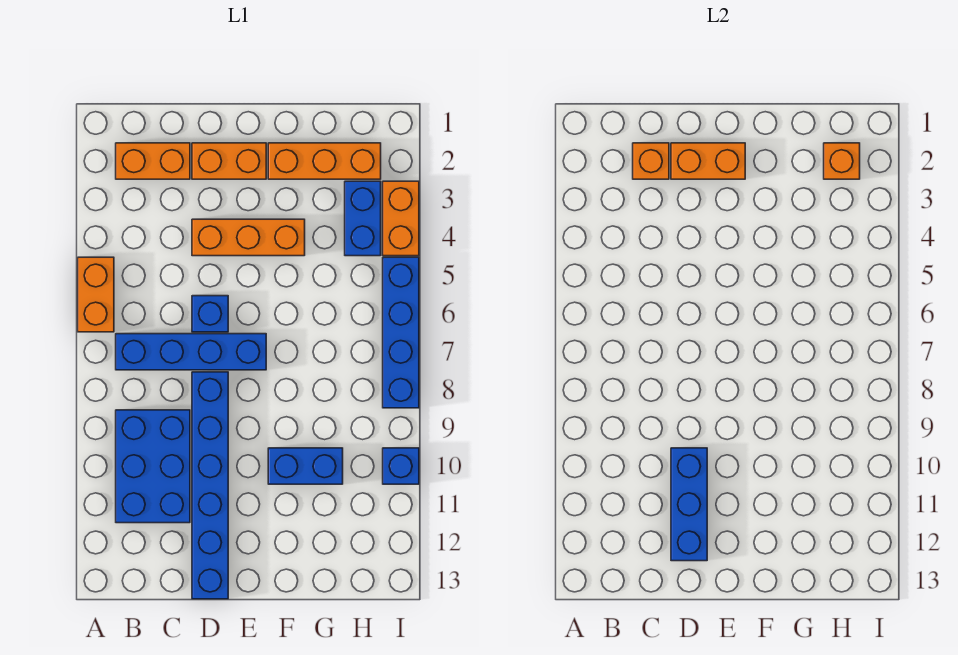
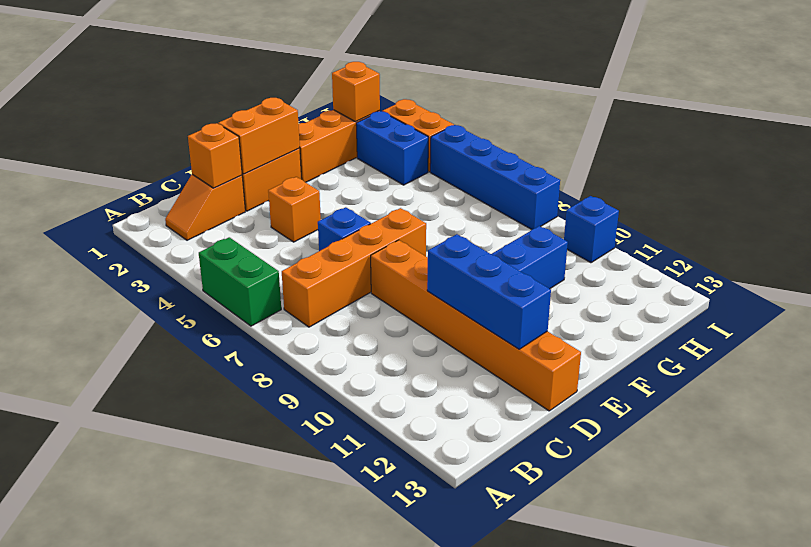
orange brick A5:A6 level 1 -> green brick A5:A6 level 1
orange brick B2:C2 level 1 -> orange slope B2:C2 level 1 top C
blue brick B7:E7 level 1 -> orange brick B7:E7 level 1
blue brick B9:C11 level 1 -> none
orange brick D4:F4 level 1 -> orange brick D4 level 1
blue brick D8:D13 level 1 -> orange brick D8:D13 level 1

